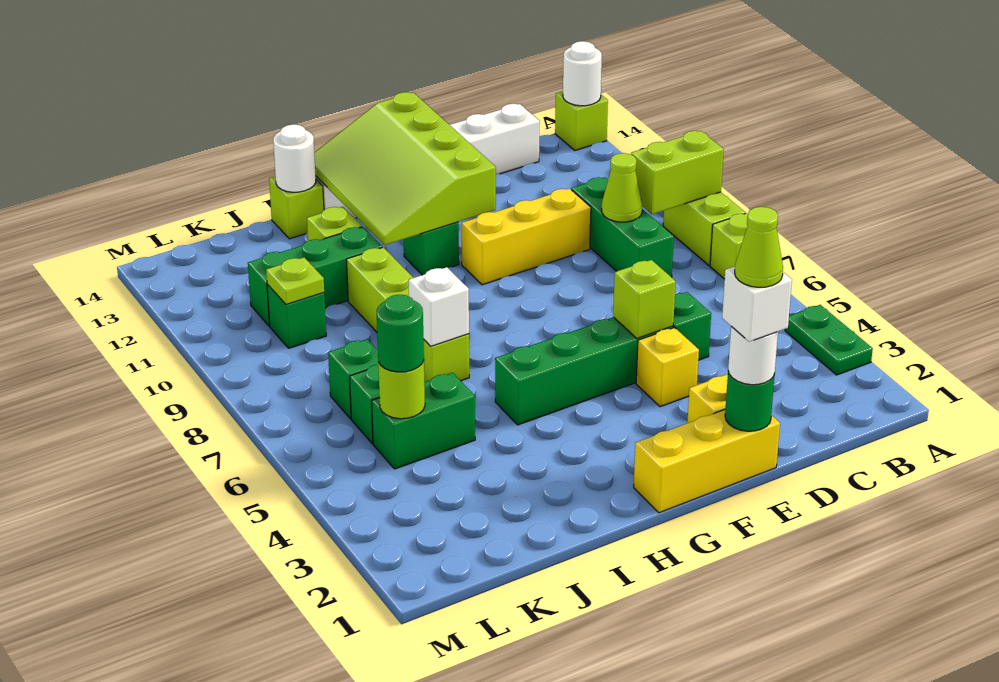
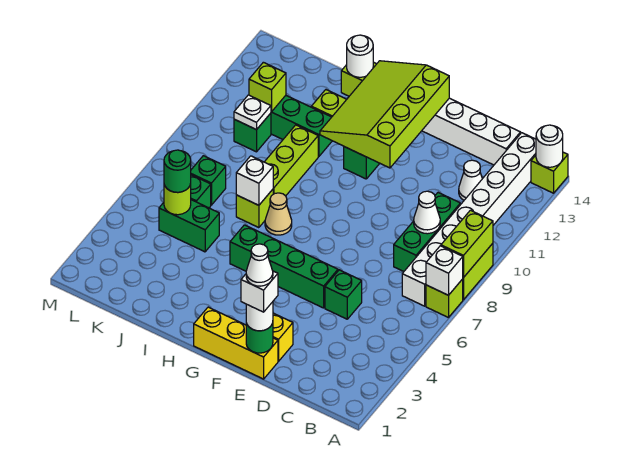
green plate A3:A4 level 1 -> none
none -> white brick A7 level 2
lime brick A9:B9 level 2 -> lime brick A8:A9 level 2
none -> white brick B7:B14 level 1
lime cone C9 level 2 -> white cone C9 level 2
none -> white cone C12 level 1
yellow brick D10:F10 level 1 -> none
lime cone E1 level 5 -> white cone E1 level 5
yellow brick E4 level 1 -> none
lime brick E5 level 2 -> lime brick K11 level 2
none -> tan cone H7 level 1
lime plate K10 level 2 -> white plate K10 level 2

